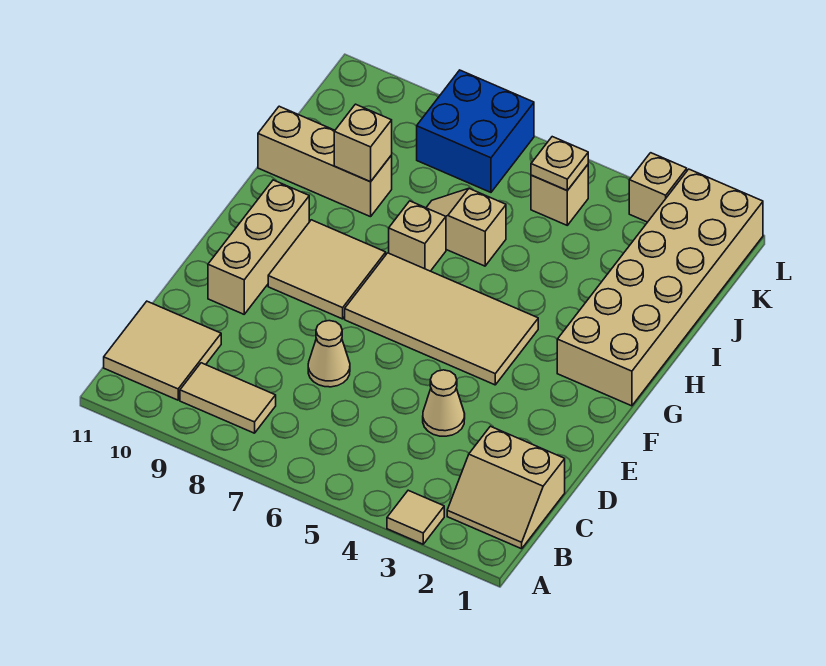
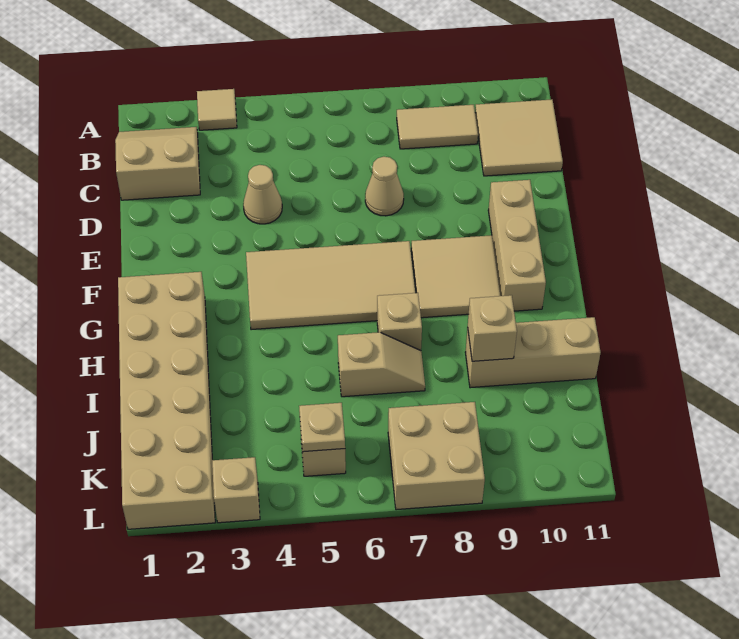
blue brick K7:L8 level 1 -> tan brick K7:L8 level 1

